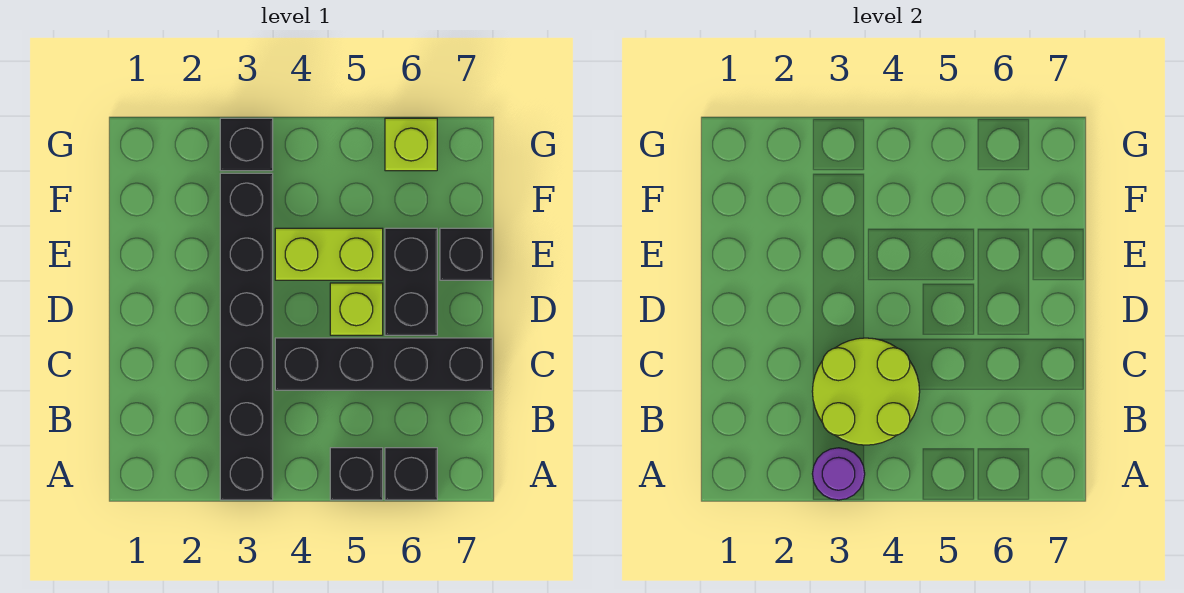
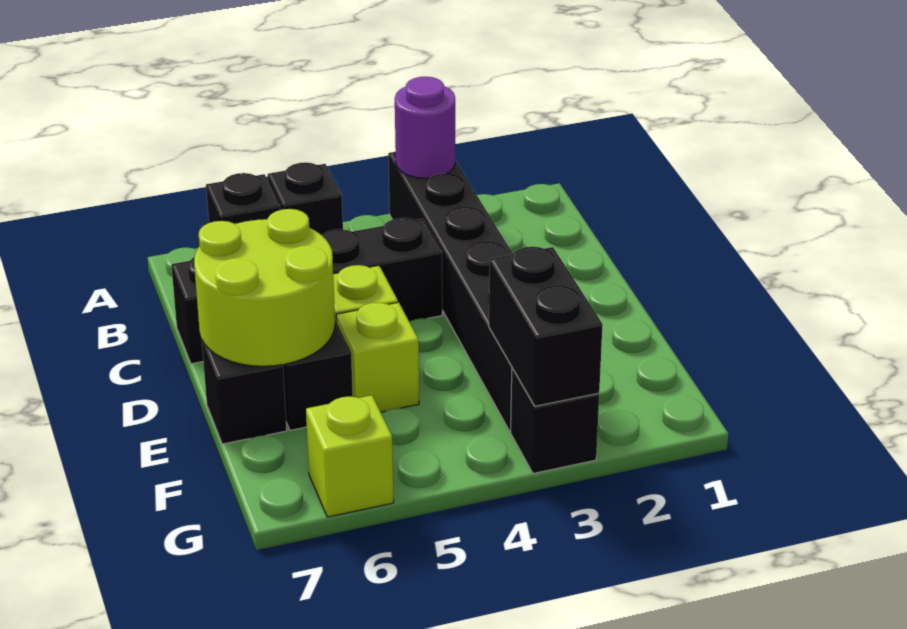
lime round brick B3:C4 level 2 -> lime round brick D6:E7 level 2
lime brick E4:E5 level 1 -> lime brick E5 level 1
none -> black brick F3:G3 level 2

